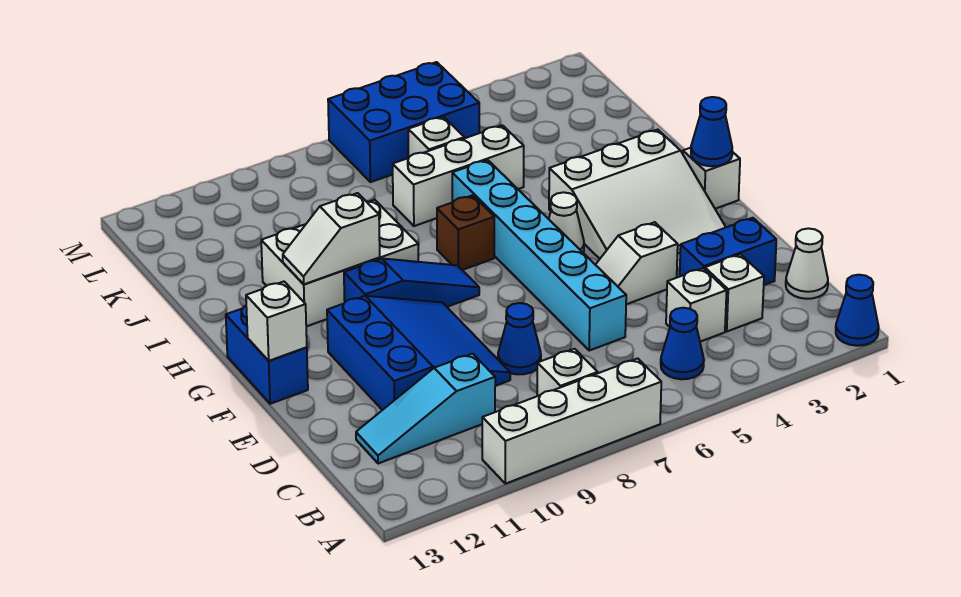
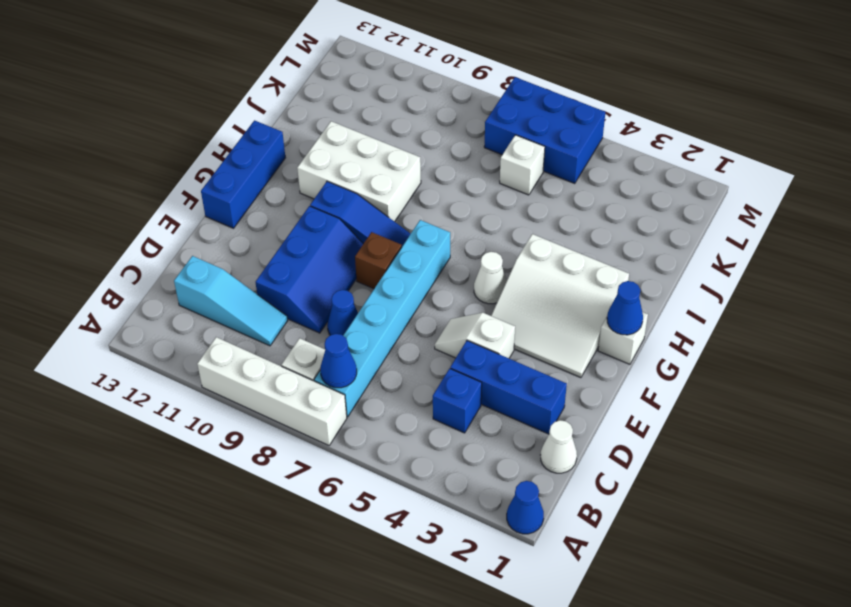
blue cone B5 level 1 -> blue cone B7 level 2
white brick C3 level 1 -> none
white brick C4 level 1 -> blue brick C4 level 1
cyan slope C10:C12 level 1 top 10 -> cyan slope C10:C12 level 1 top 12
blue brick D2:D3 level 1 -> blue brick D2:D4 level 1
cyan brick D6:I6 level 1 -> cyan brick B7:G7 level 1
blue slope D9:F11 level 1 top 11 -> blue slope D9:F10 level 1 top 10
blue brick F13:G13 level 1 -> blue brick F13:H13 level 1
white brick F13 level 2 -> none
brown brick H7 level 1 -> brown brick F8 level 1
white slope H10:H11 level 2 top 10 -> none
white brick J5:J7 level 1 -> none

